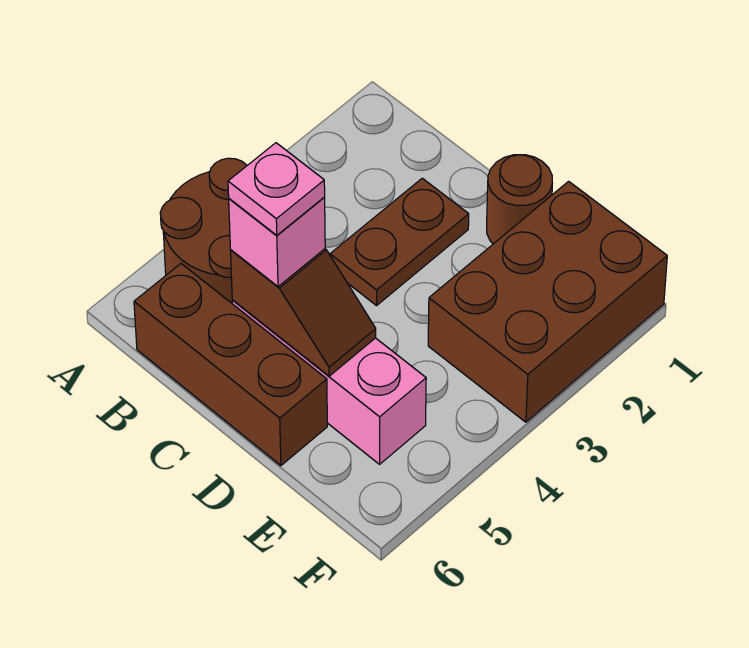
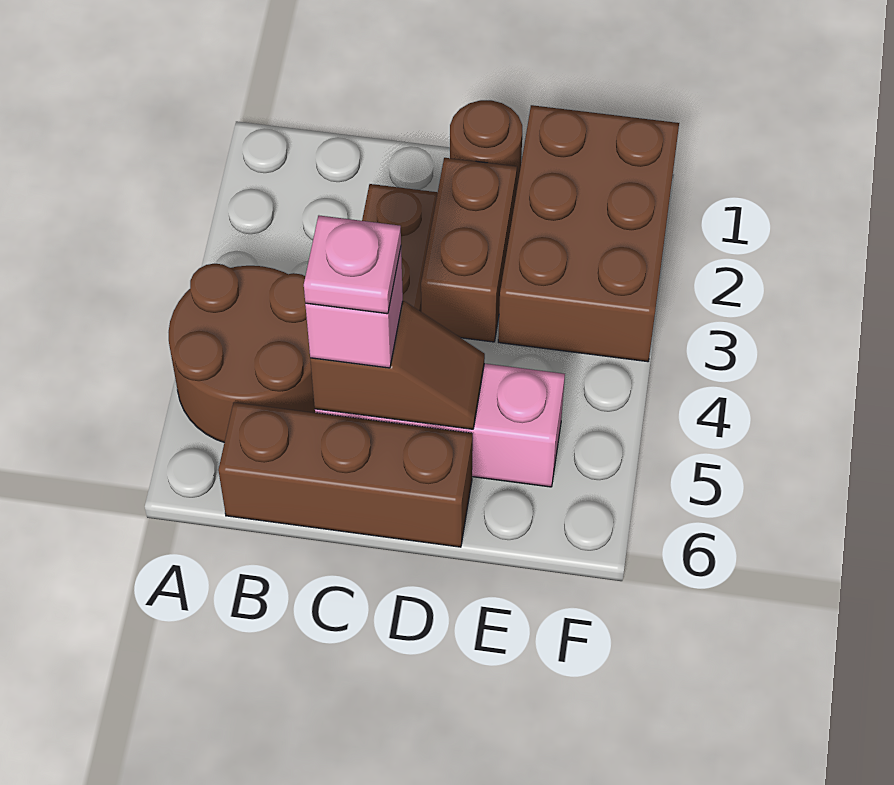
none -> brown brick D2:D3 level 1

